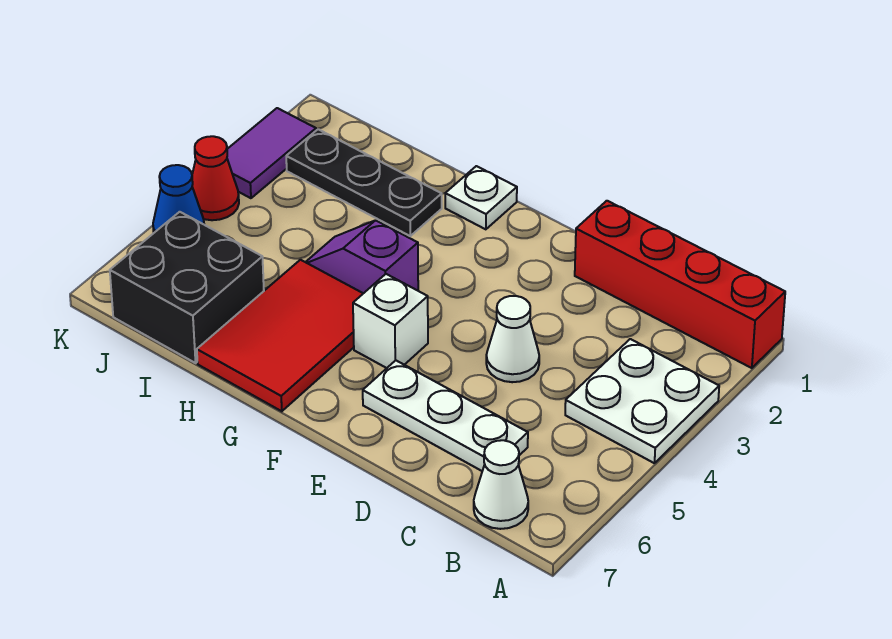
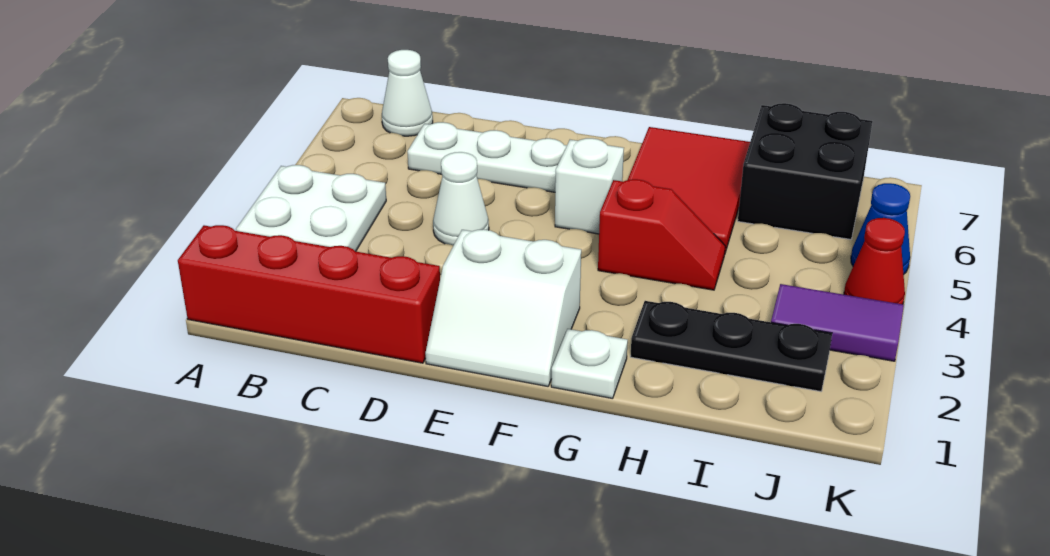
none -> white slope E1:F2 level 1 top 2
purple slope G4:H4 level 1 top G -> red slope G4:H4 level 1 top G
purple tile K2:K3 level 1 -> purple tile J3:K3 level 1

